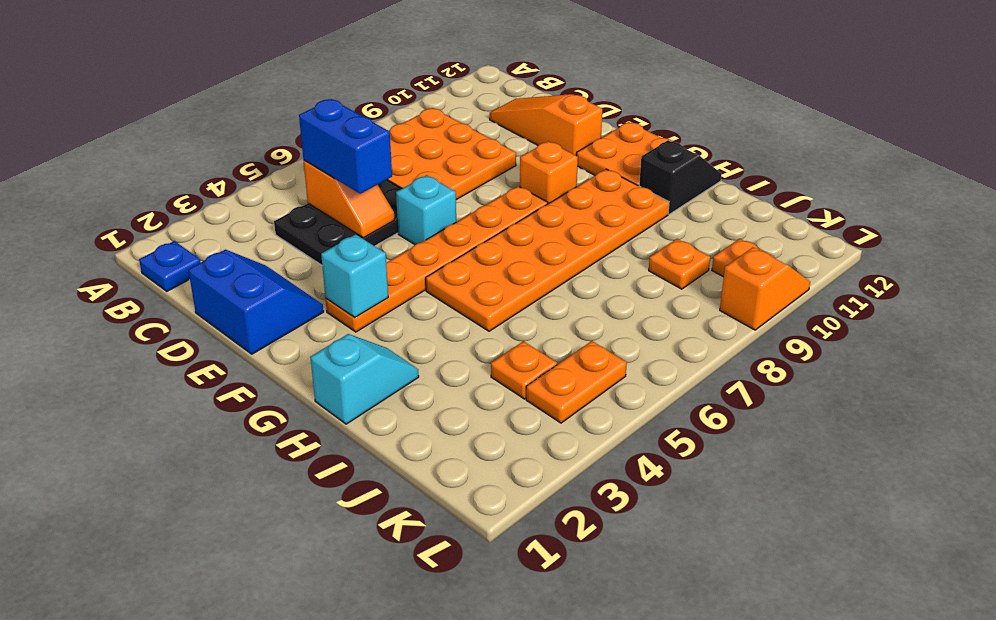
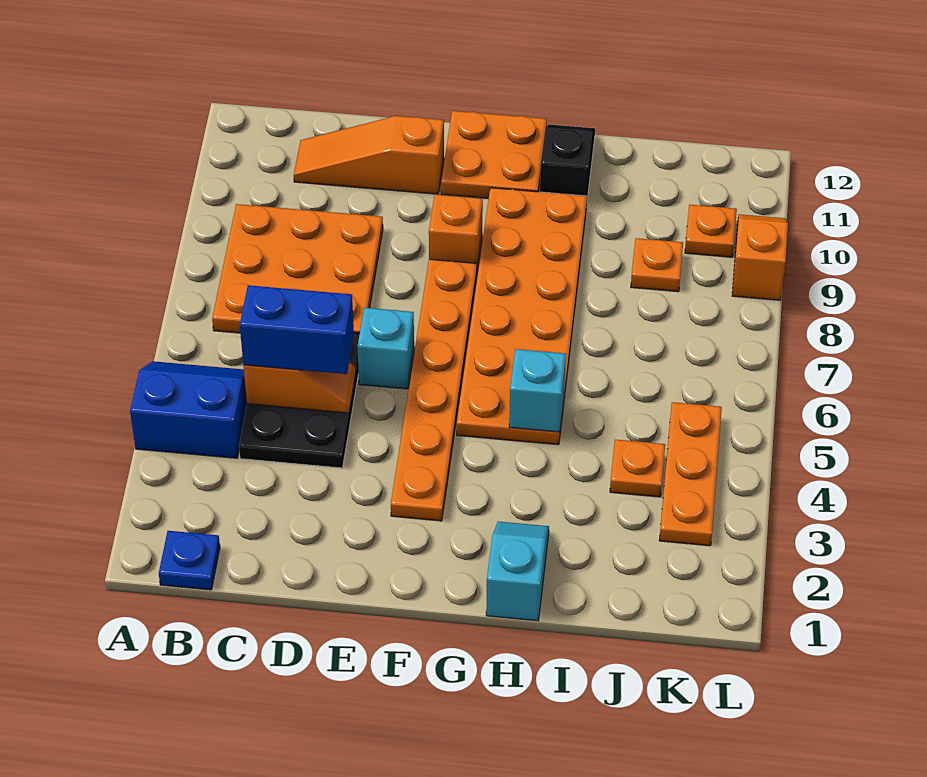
blue slope D1:E2 level 1 top 1 -> blue slope A4:B5 level 1 top 4
cyan brick F3 level 2 -> cyan brick H5 level 2
orange plate K4:K5 level 1 -> orange plate K3:K5 level 1

